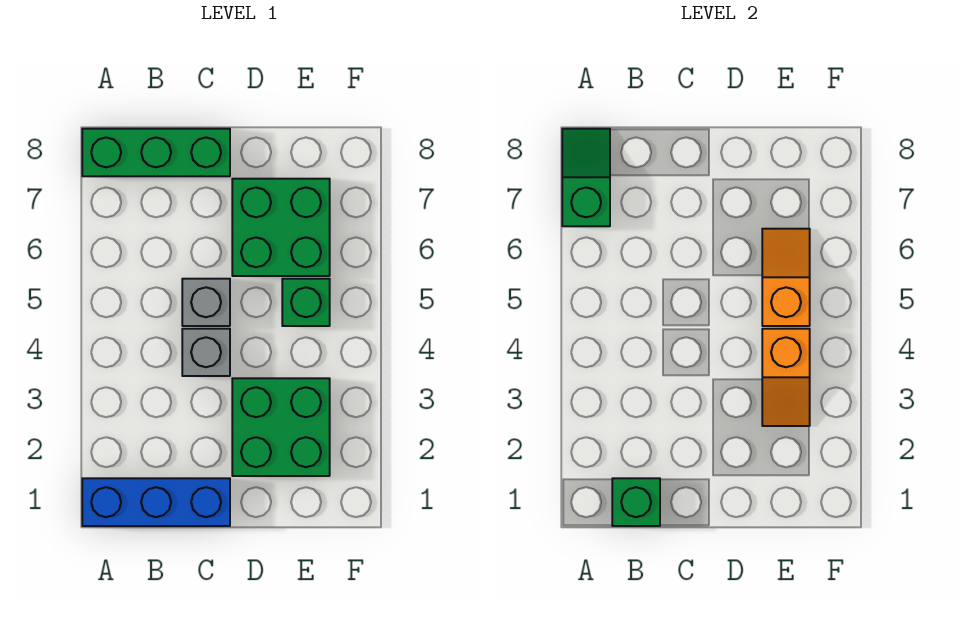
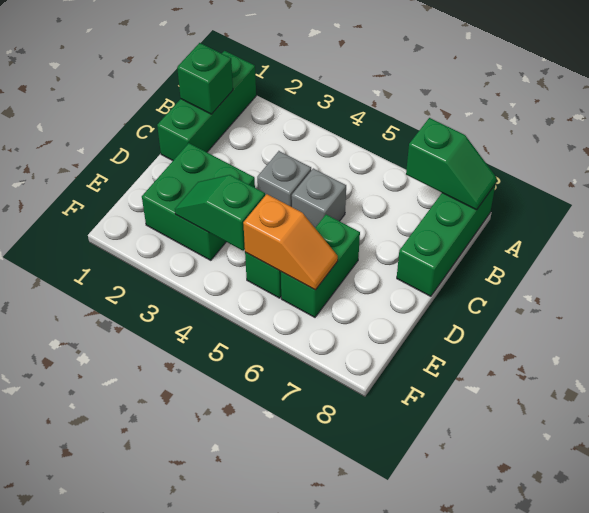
blue brick A1:C1 level 1 -> green brick A1:C1 level 1
green brick D6:E7 level 1 -> green brick D6:E6 level 1
orange slope E3:E4 level 2 top 4 -> green slope E3:E4 level 2 top 4

